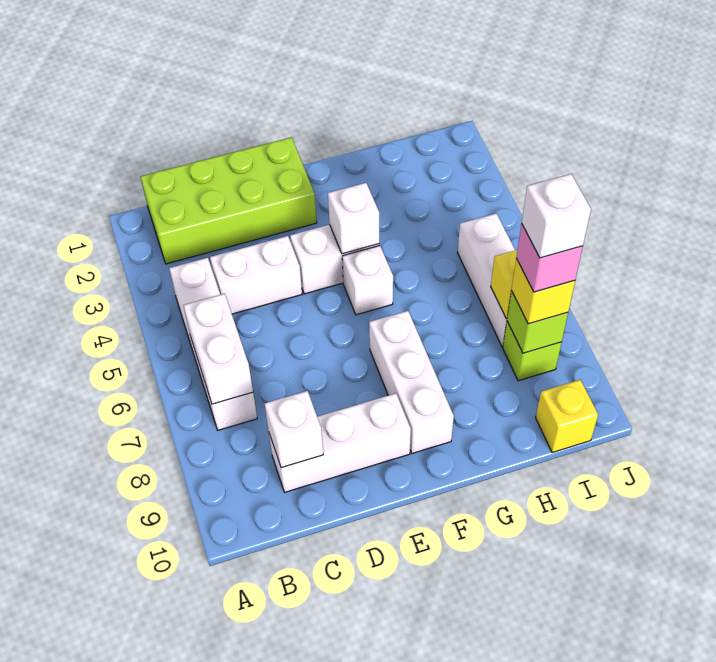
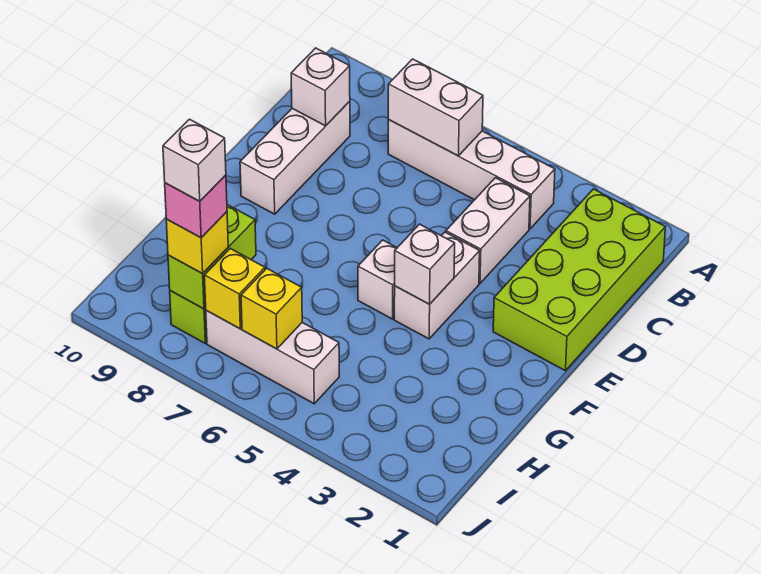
white brick F7:F9 level 1 -> none
lime brick I8 level 2 -> lime brick H8:I8 level 2
yellow brick I10 level 1 -> yellow brick I6 level 2

